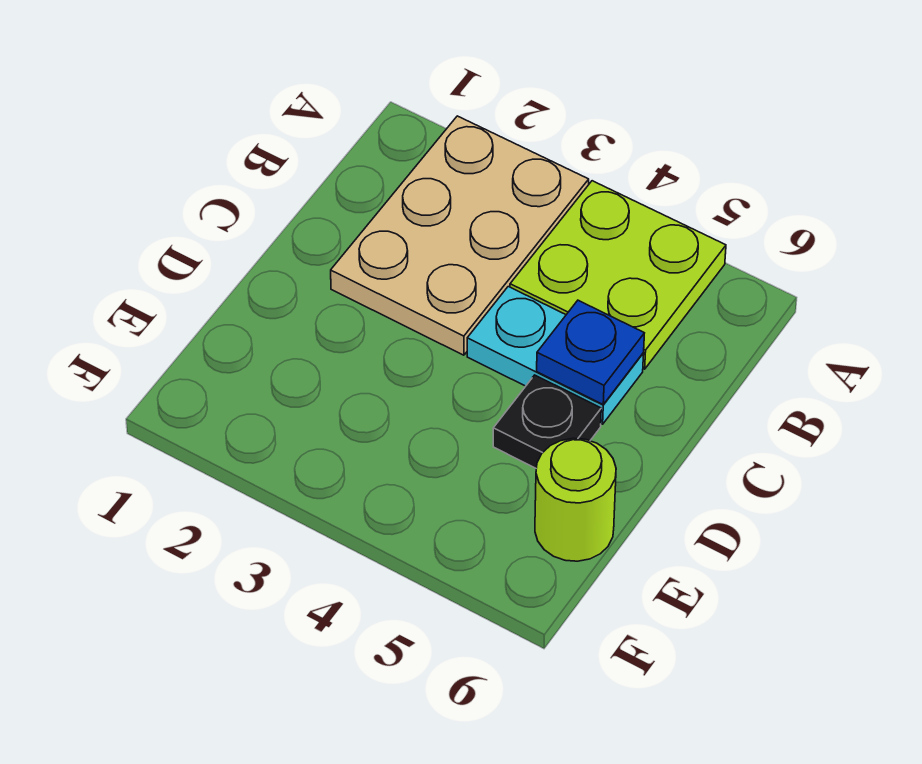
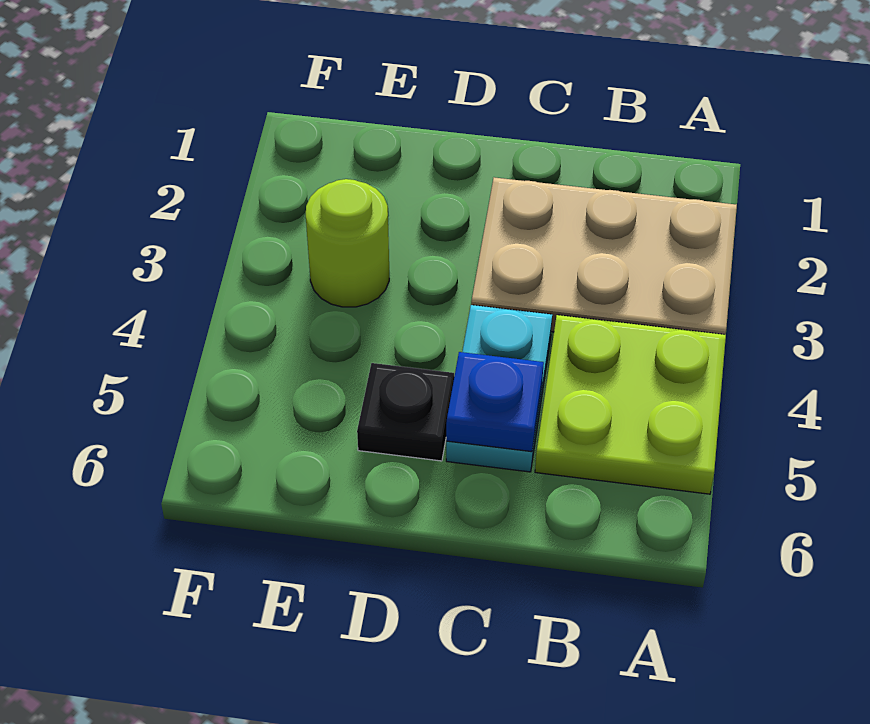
lime round brick E6 level 1 -> lime round brick E3 level 1

